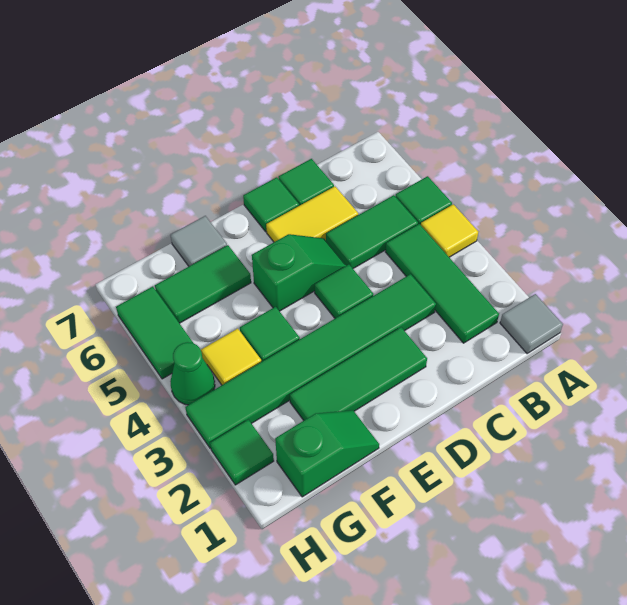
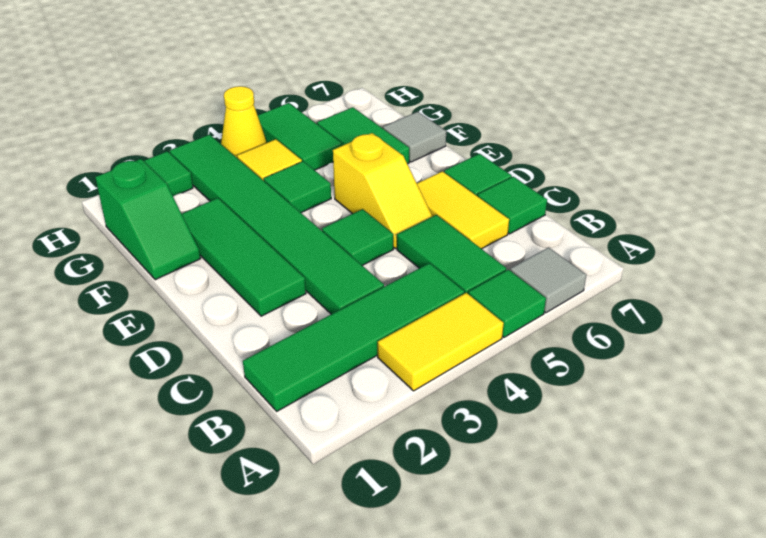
grey tile A1 level 1 -> grey tile A6 level 1
yellow tile A4 level 1 -> yellow tile A3:A4 level 1
green tile B2:B4 level 1 -> green tile B1:B4 level 1
green slope D5:E5 level 1 top E -> yellow slope D5:E5 level 1 top E
green cone H4 level 1 -> yellow cone H4 level 1
green tile H5:H6 level 1 -> green tile G5:H5 level 1

